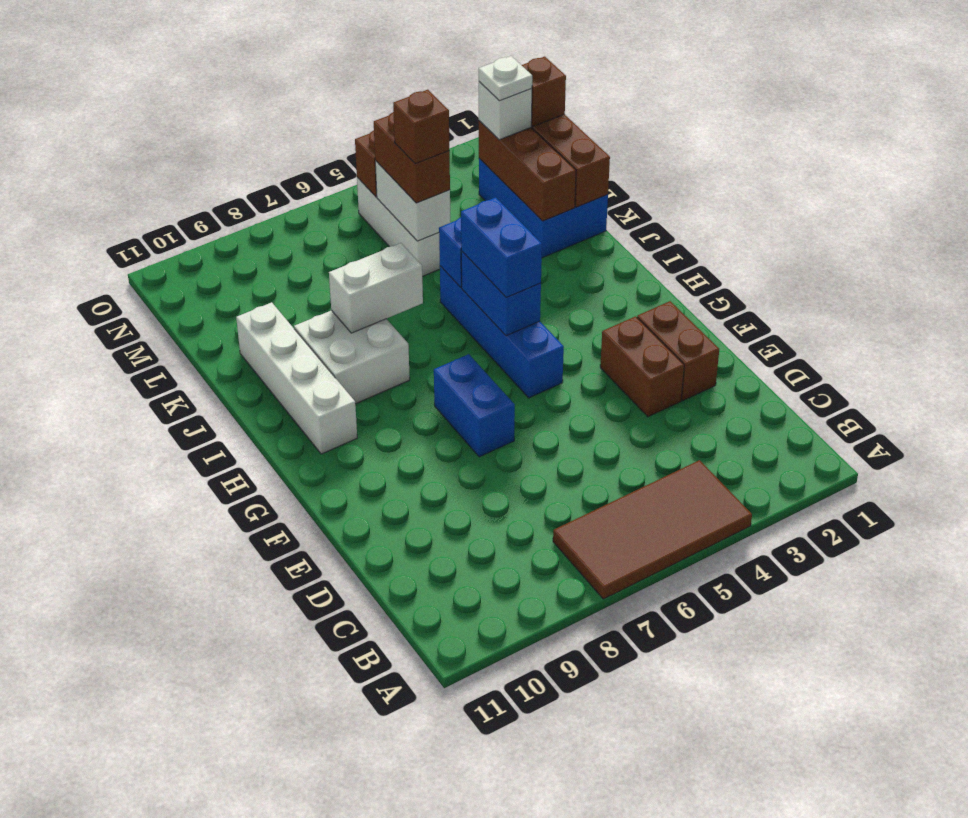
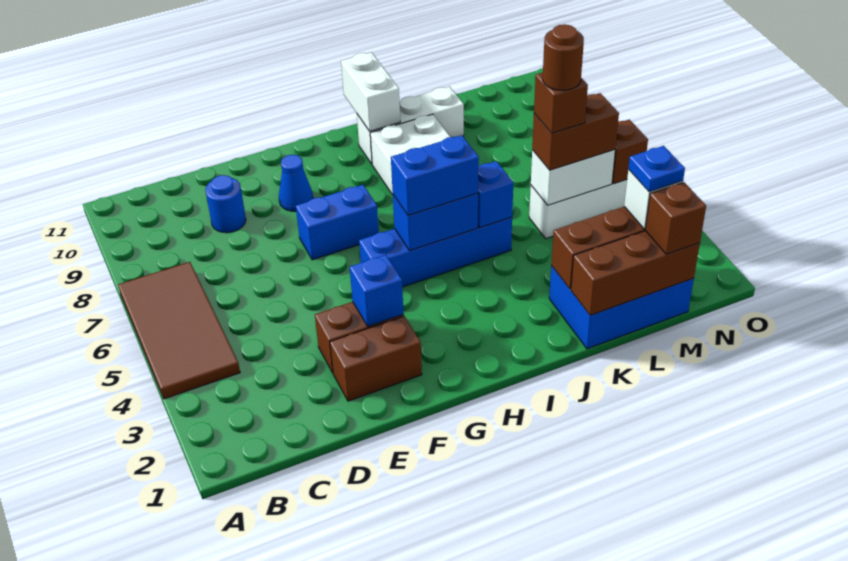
none -> blue round brick D9 level 1
none -> blue brick F3 level 2
none -> blue cone F9 level 1
white brick H10:K10 level 1 -> white brick I10:K10 level 1
white brick J7:J8 level 2 -> white brick I10:I11 level 2
none -> brown round brick L5 level 5
white plate M2 level 4 -> blue plate M2 level 4

